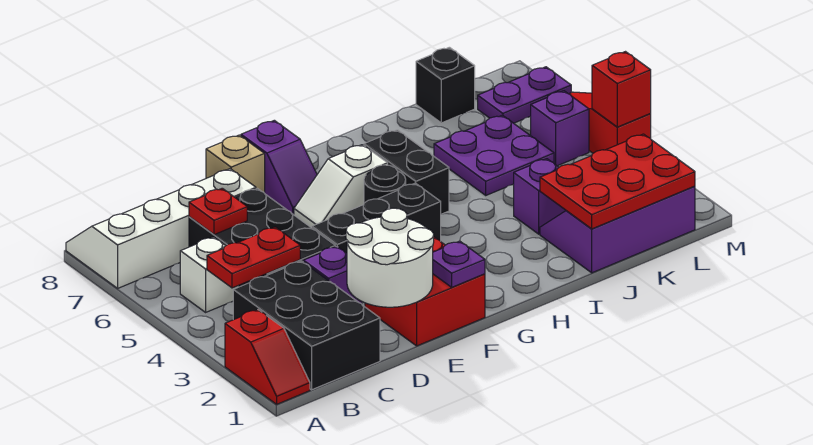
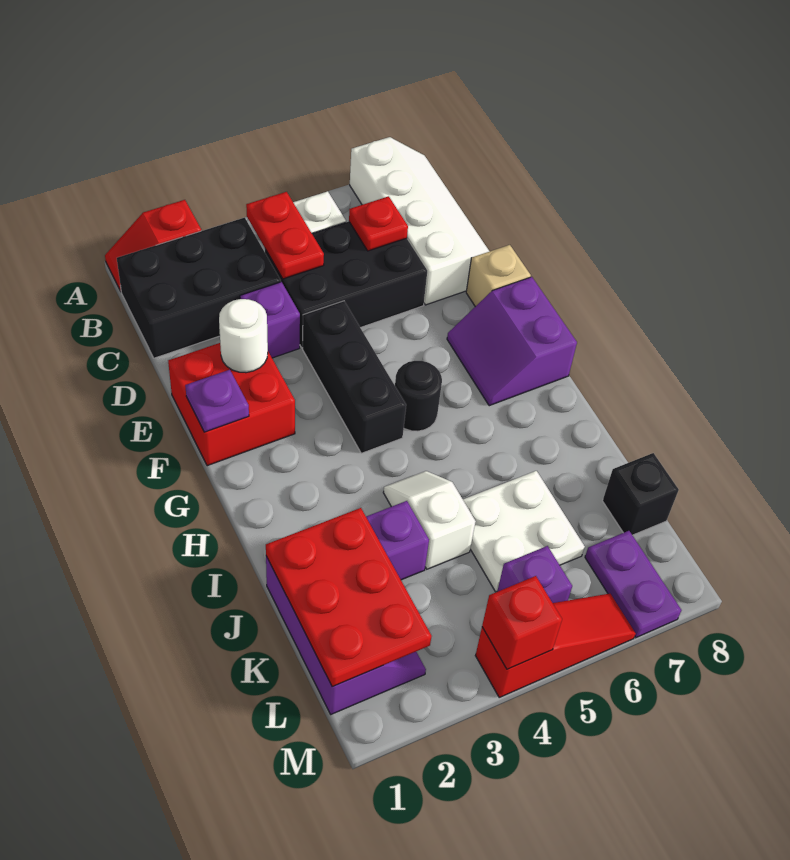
white round brick D1:E2 level 2 -> white round brick E2 level 2
white slope F6:G6 level 1 top G -> white slope I4:J4 level 1 top J
purple slope F7:F8 level 1 top 8 -> purple slope F7:G8 level 1 top 8
black brick H5:H6 level 1 -> none
purple plate J5:K6 level 1 -> white plate J5:K6 level 1

